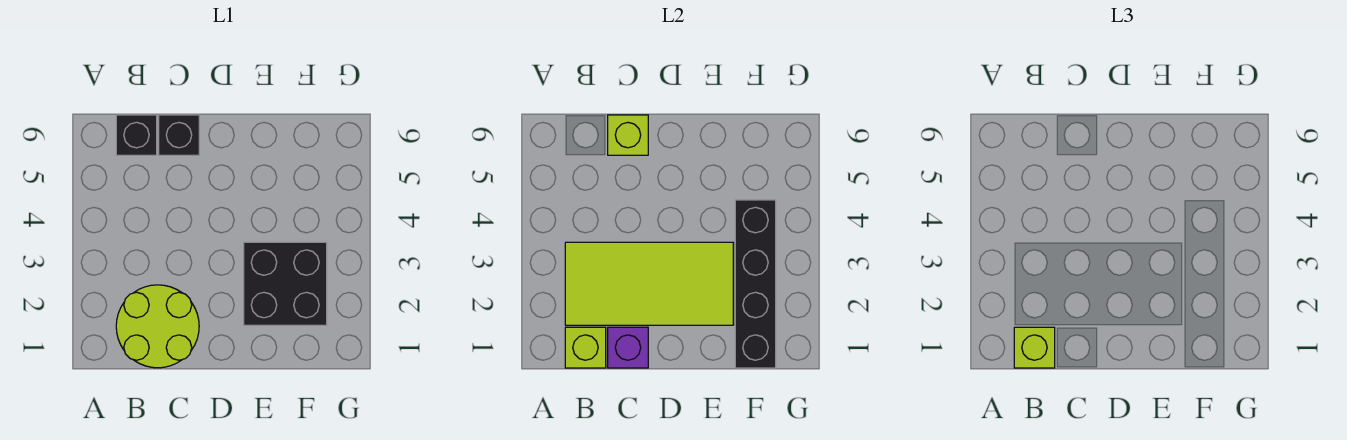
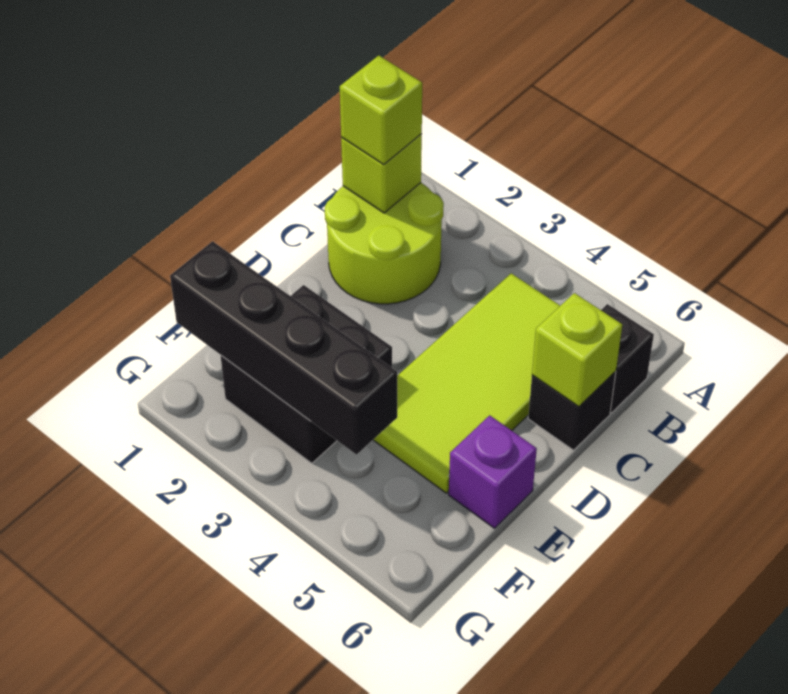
lime tile B2:E3 level 2 -> lime tile B4:E5 level 1
purple brick C1 level 2 -> purple brick E6 level 1

